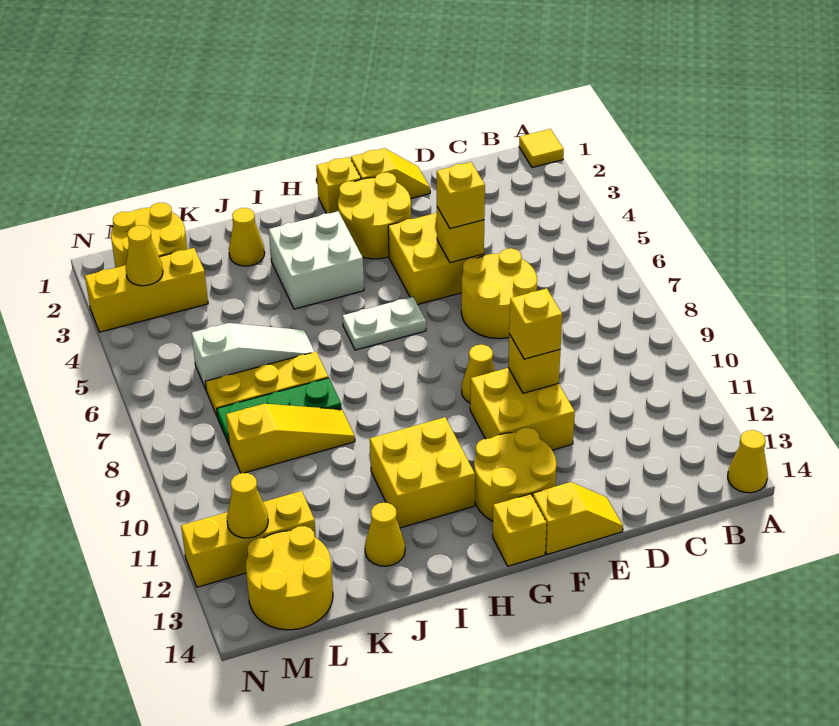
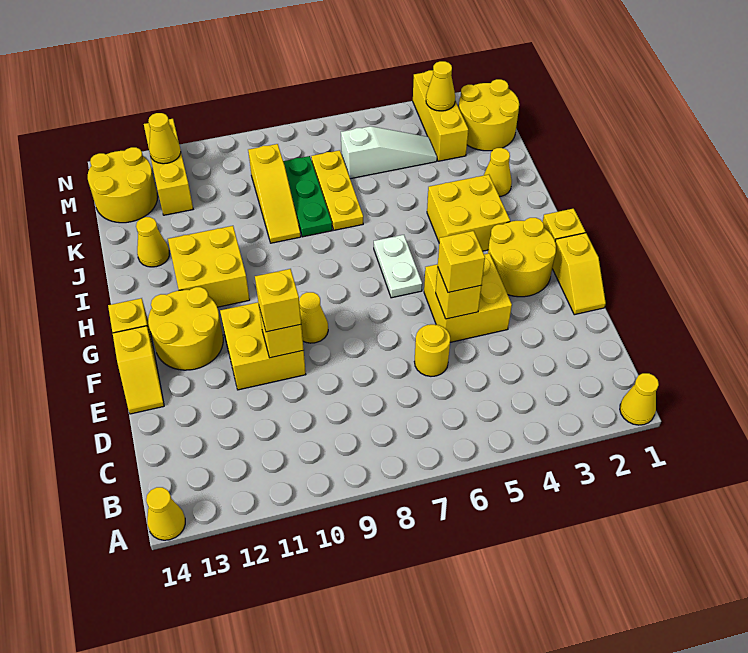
yellow tile A1 level 1 -> yellow cone A1 level 1
yellow round brick D6:E7 level 1 -> yellow round brick D6 level 1
white brick H3:I4 level 1 -> yellow brick H3:I4 level 1
white slope J6:L6 level 1 top L -> white slope L4:L6 level 1 top 6

